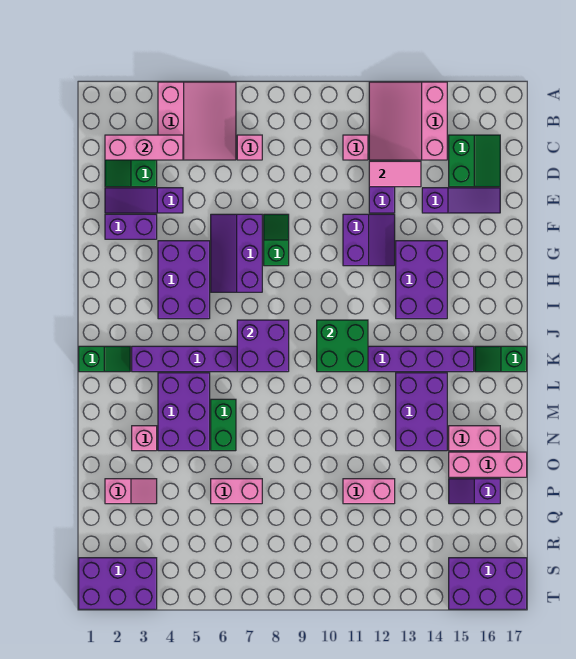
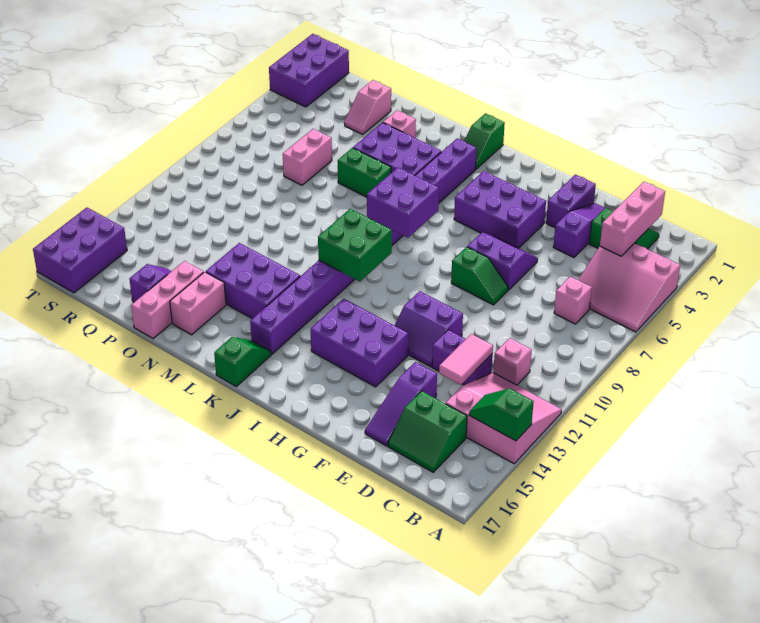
none -> green slope A14:B14 level 2 top A
purple slope F6:H7 level 1 top 7 -> purple slope F6:G7 level 1 top 7
pink brick P11:P12 level 1 -> none

